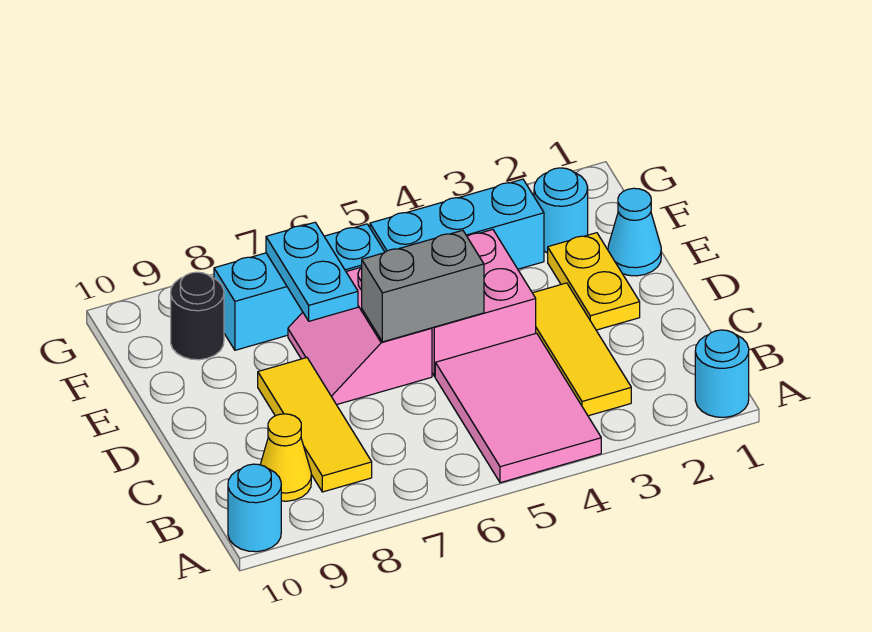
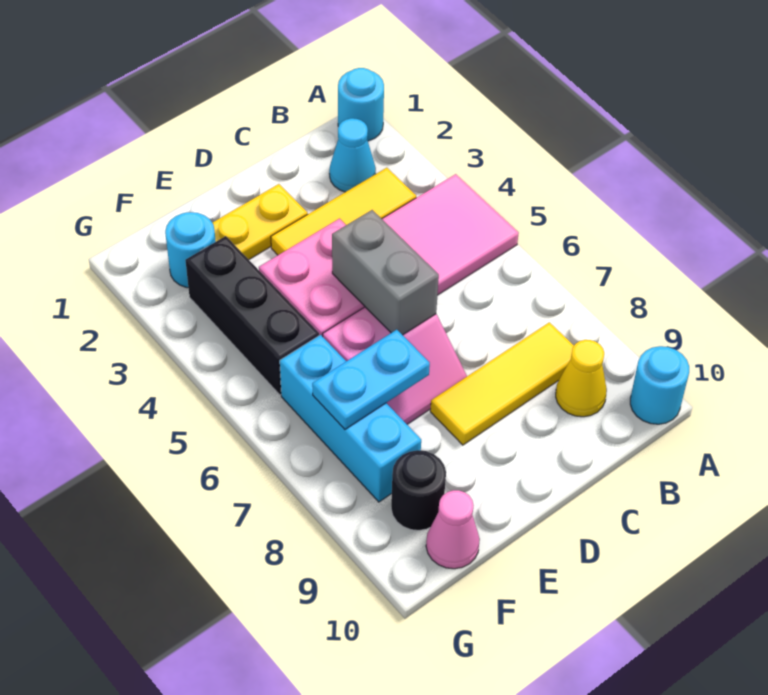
cyan cone E1 level 1 -> cyan cone B2 level 1
cyan brick F3:F5 level 1 -> black brick F3:F5 level 1
none -> pink cone F10 level 1

